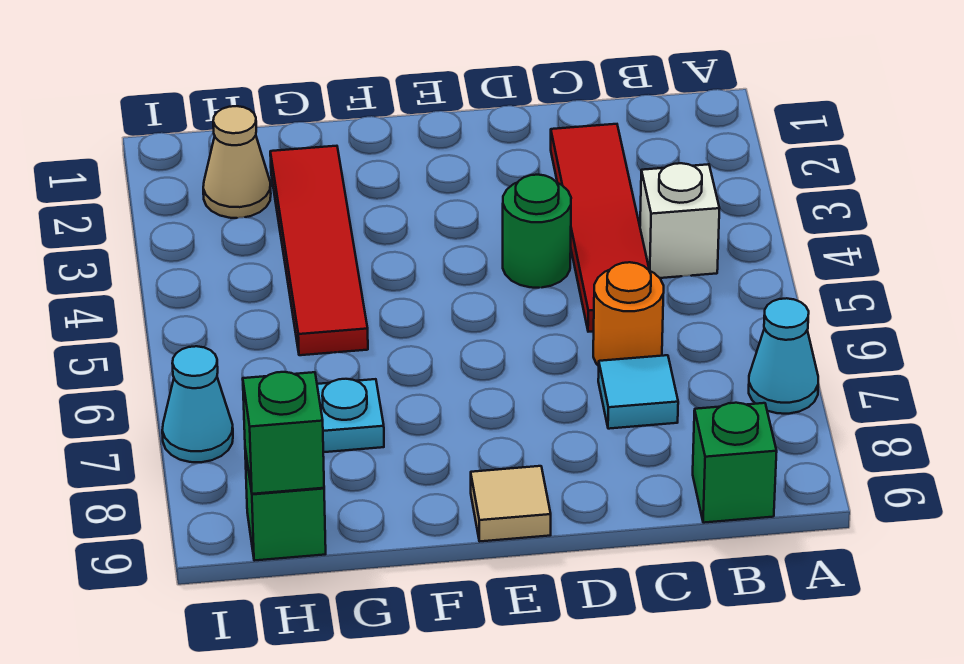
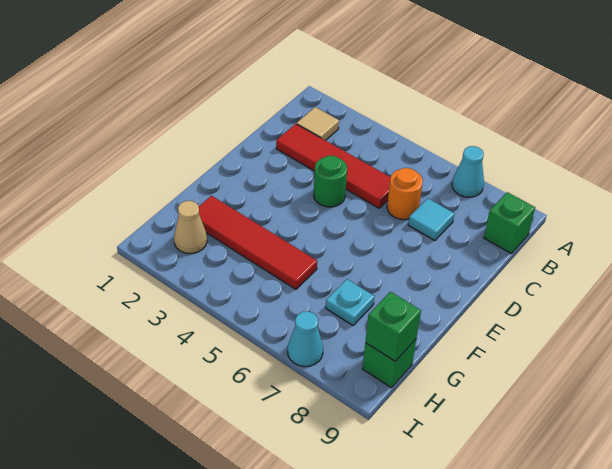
white brick B4 level 1 -> none
tan tile E9 level 1 -> tan tile B2 level 1

